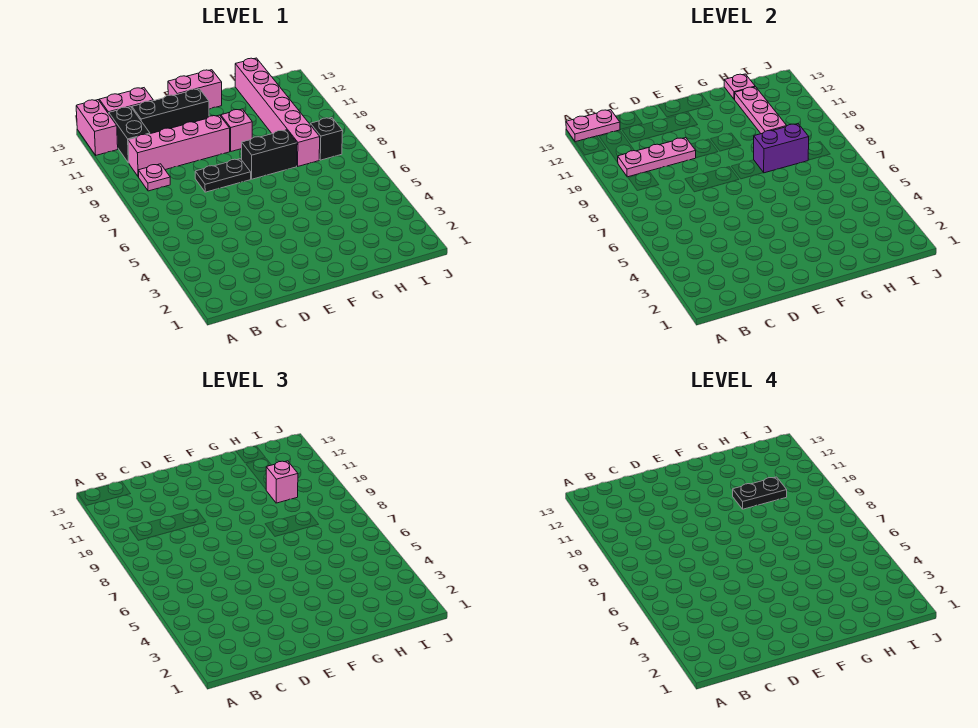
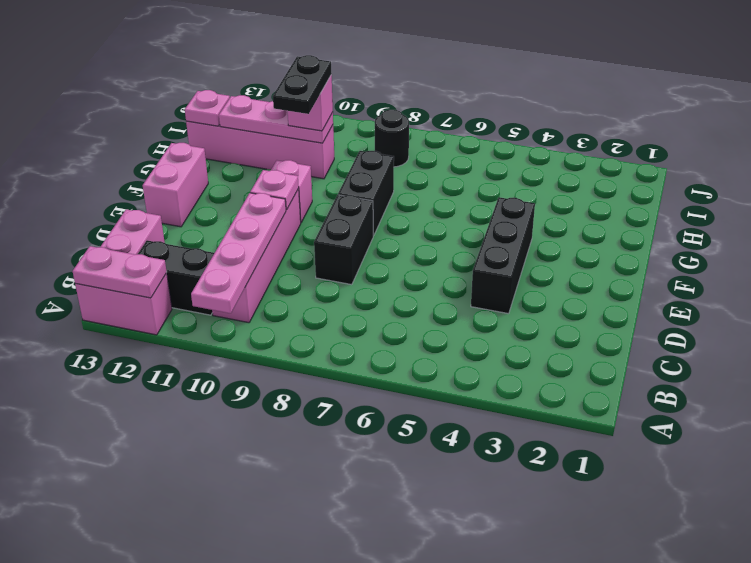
pink plate A13:B13 level 2 -> pink plate A12:A13 level 2
pink plate B9 level 1 -> pink plate E10 level 2
pink plate B10:D10 level 2 -> pink plate A10:D10 level 2
black brick C12:E12 level 1 -> black brick D4:F4 level 1
black plate D8:E8 level 1 -> black brick D8:E8 level 1
purple brick G8:H8 level 2 -> none
pink brick H8:H13 level 1 -> pink brick H10:H13 level 1
black brick I8 level 1 -> black round brick I8 level 1

